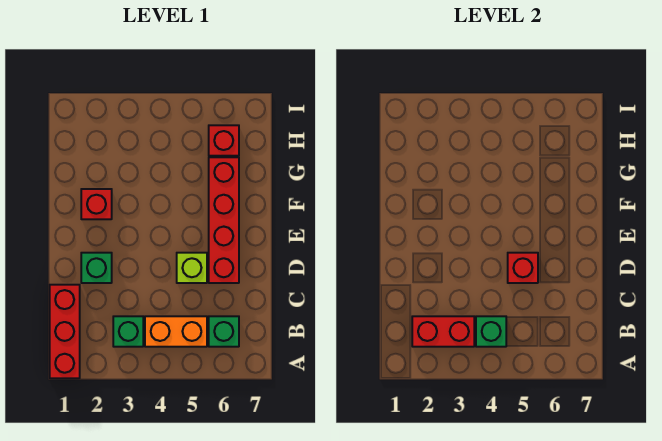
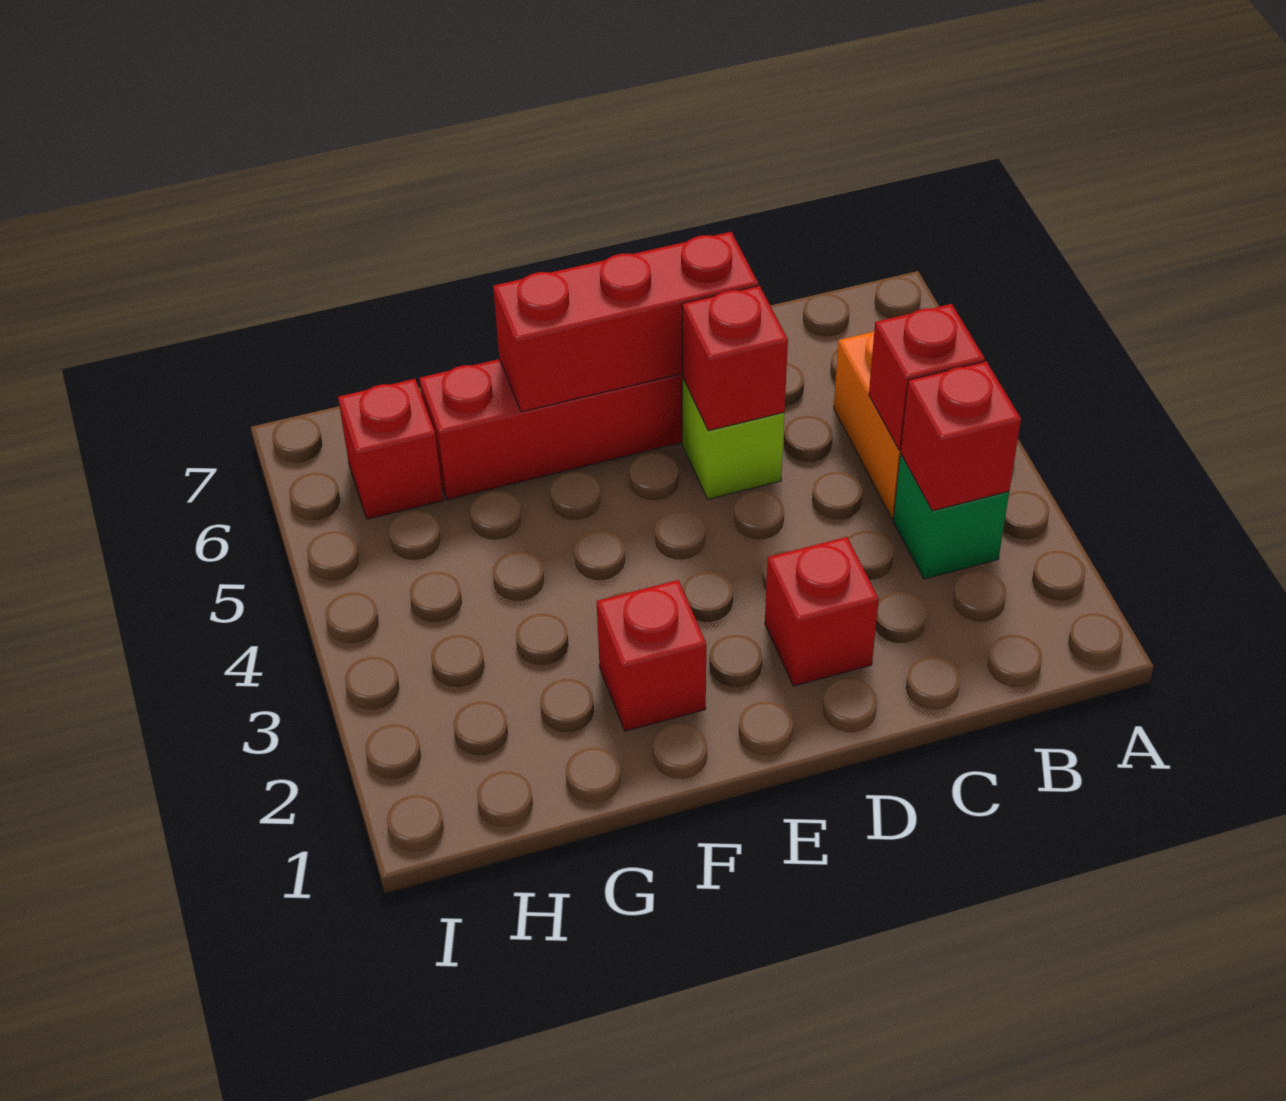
red brick A1:C1 level 1 -> red brick D6:F6 level 2
red brick B2:B3 level 2 -> red brick B3 level 2
green brick B4 level 2 -> red brick B4 level 2
green brick B6 level 1 -> none
green brick D2 level 1 -> red brick D2 level 1

